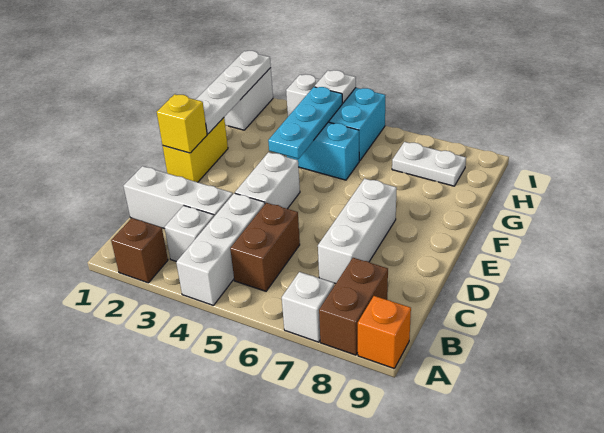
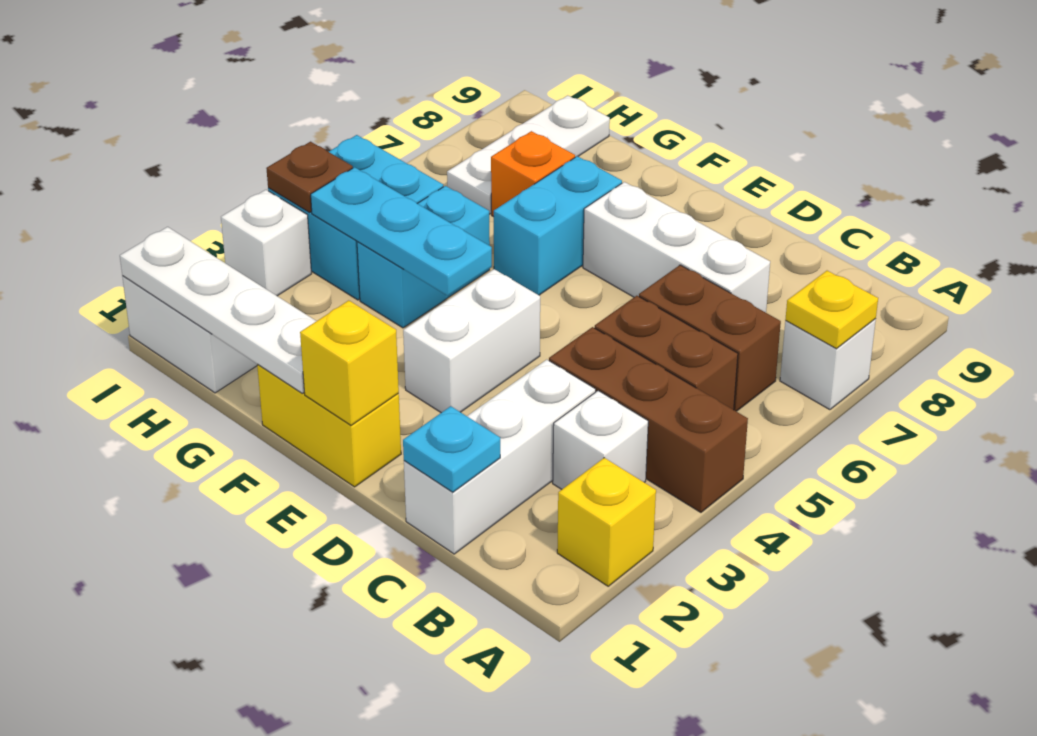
brown brick A2 level 1 -> yellow brick A2 level 1
white brick A4:C4 level 1 -> brown brick A4:C4 level 1
none -> yellow plate A7 level 2
brown brick A8:B8 level 1 -> brown brick B6:C6 level 1
orange brick A9 level 1 -> orange brick G7 level 1
none -> cyan plate C1 level 2
white brick D4:E4 level 1 -> white brick E3:E4 level 1
none -> cyan brick F6:F7 level 1
white plate H7:H8 level 1 -> white plate H7:H9 level 1
white plate I4 level 2 -> brown plate I4 level 2

